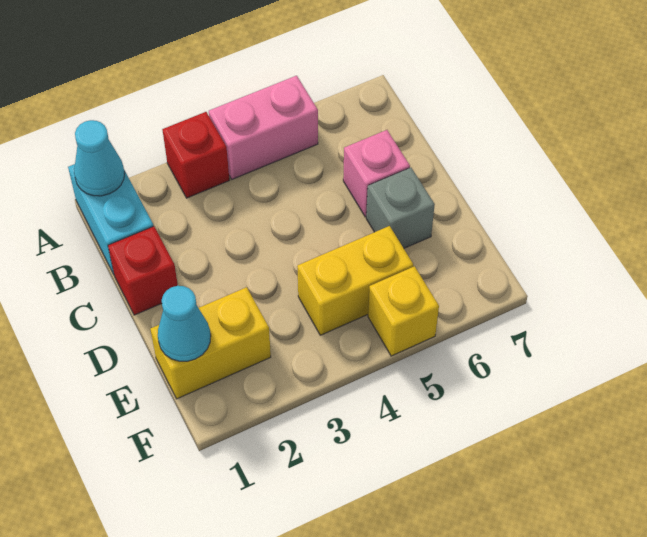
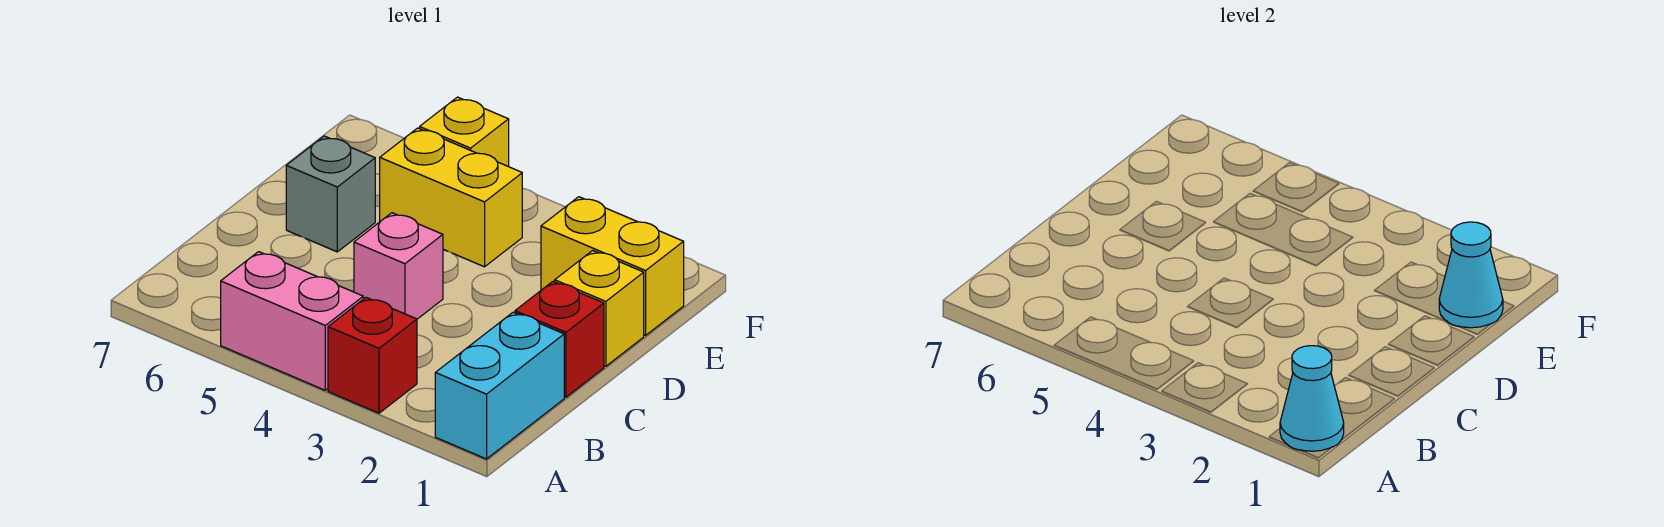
pink brick C6 level 1 -> pink brick C4 level 1
none -> yellow brick D1 level 1

